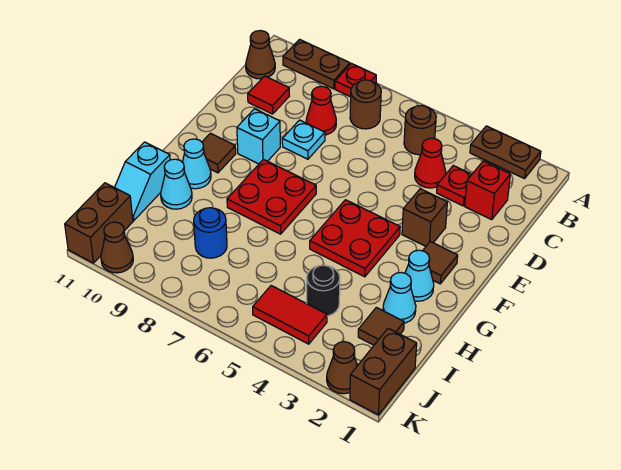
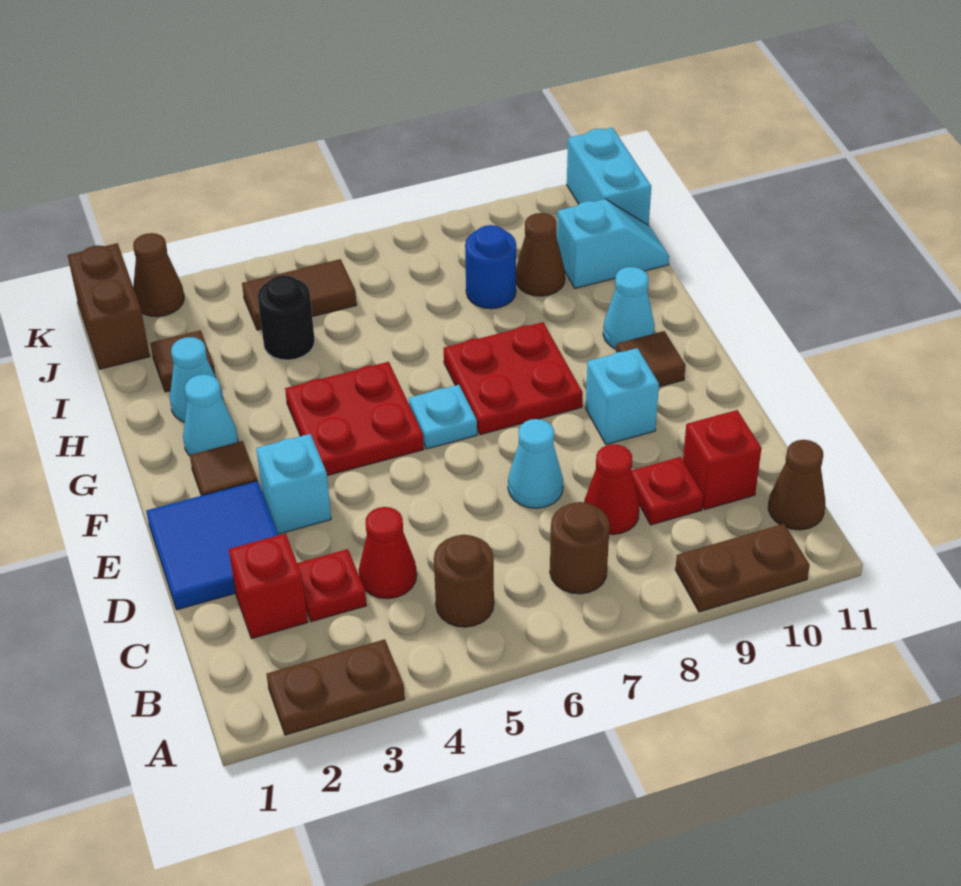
red plate A8 level 1 -> red plate C9 level 1
red tile C10 level 1 -> red brick C10 level 1
none -> blue tile D1:E2 level 1
cyan plate D8 level 1 -> cyan plate F6 level 1
brown brick E3 level 1 -> cyan brick E3 level 1
cyan cone H10 level 1 -> cyan cone D7 level 1
cyan slope H11:I11 level 1 top H -> cyan slope I10:I11 level 1 top 10
red tile J4:J5 level 1 -> brown tile J4:J5 level 1
brown brick J11:K11 level 1 -> cyan brick J11:K11 level 1
brown cone K10 level 1 -> brown cone I9 level 1

